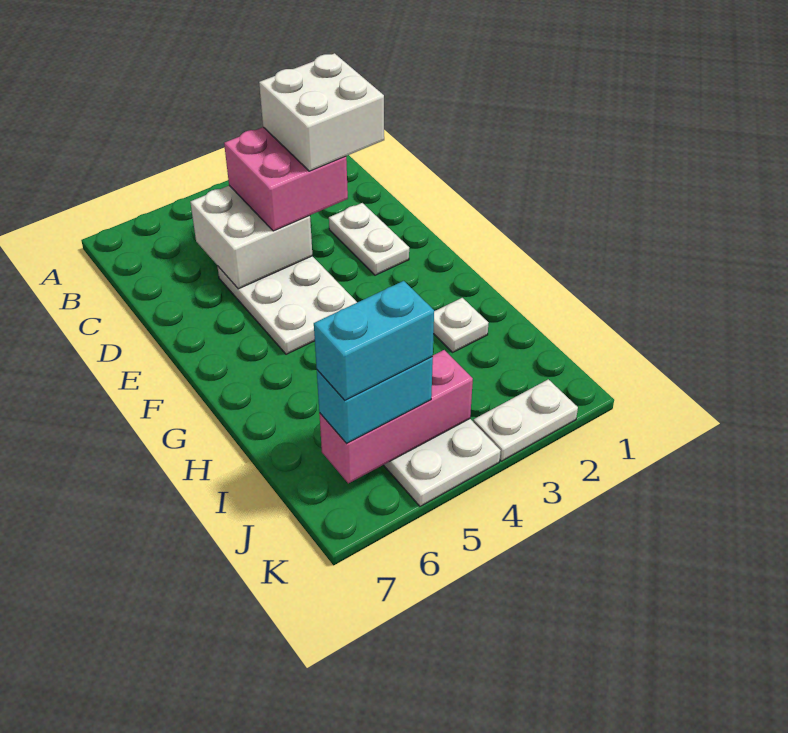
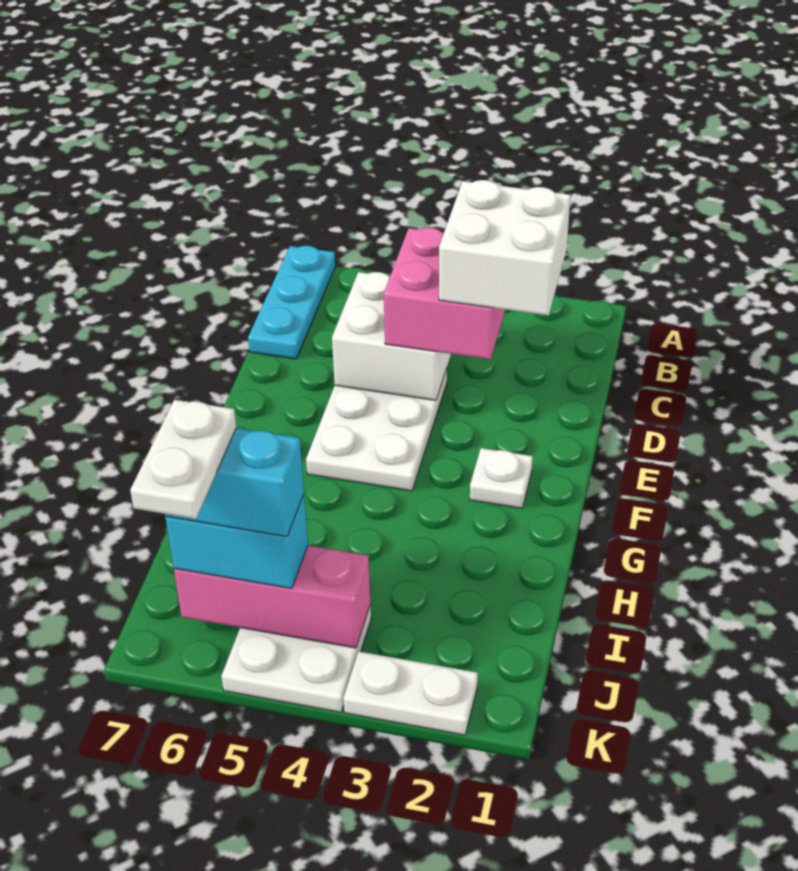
none -> cyan plate A7:C7 level 1
white plate D2:E2 level 1 -> white plate J6:K6 level 5
white plate H2 level 1 -> white plate F2 level 1

